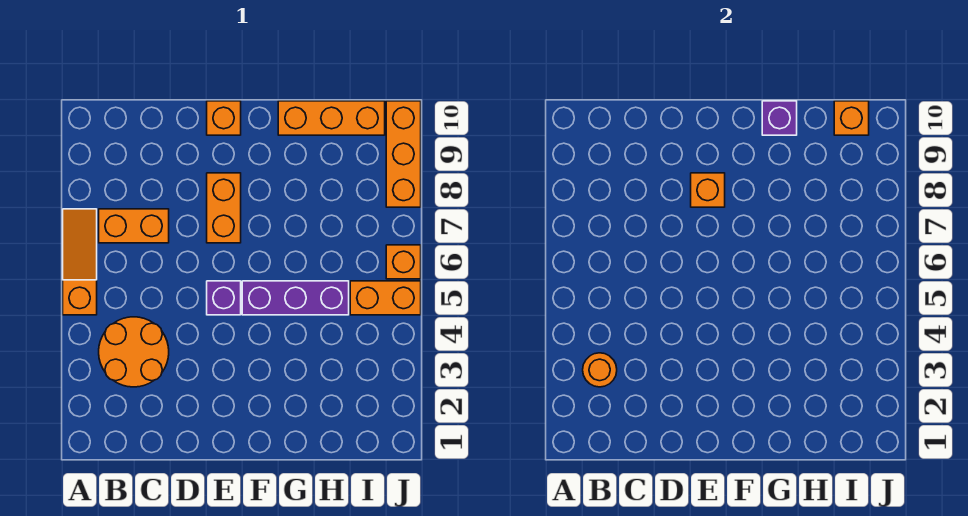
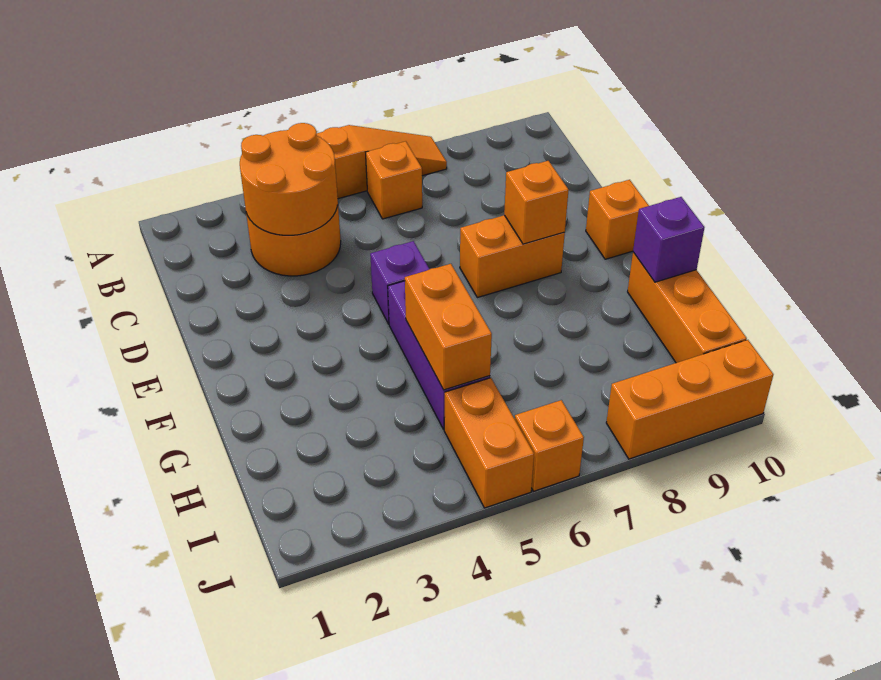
orange round brick B3 level 2 -> orange round brick B3:C4 level 2
orange brick B7:C7 level 1 -> orange brick G5:H5 level 2
orange brick I10 level 2 -> orange brick B6 level 1

